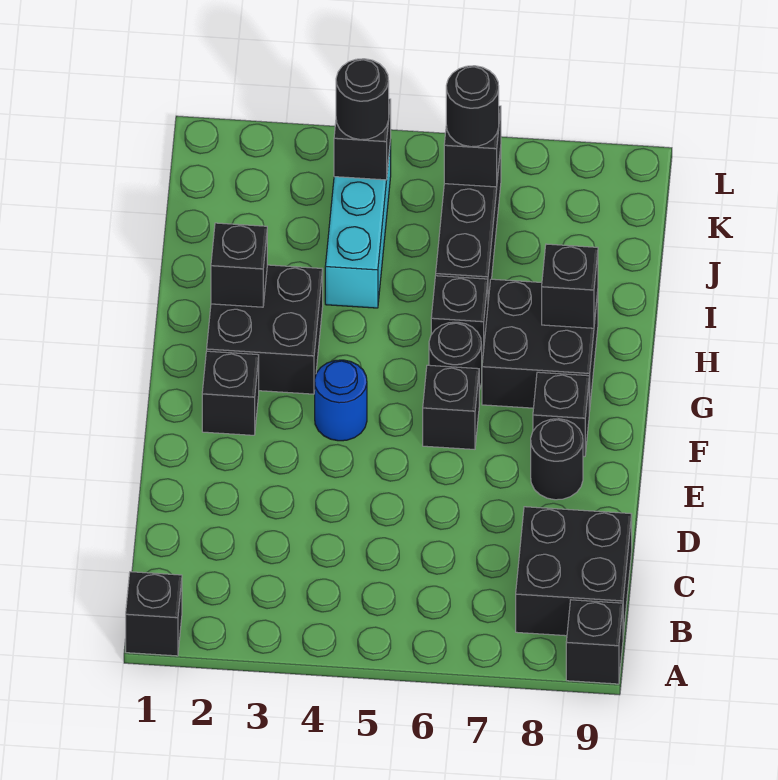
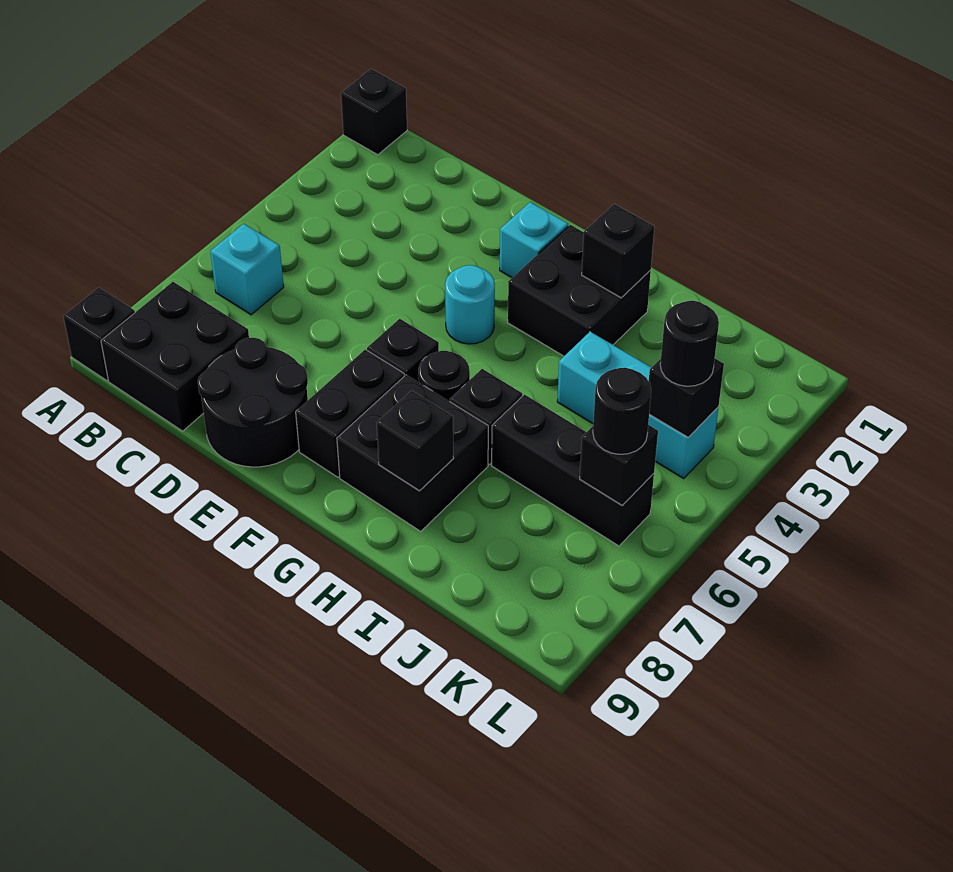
none -> cyan brick B6 level 1
black round brick E8 level 1 -> black round brick D8:E9 level 1
black brick F2 level 1 -> cyan brick F2 level 1
blue round brick F4 level 1 -> cyan round brick F4 level 1
black brick F8 level 1 -> black brick F7:F8 level 1

